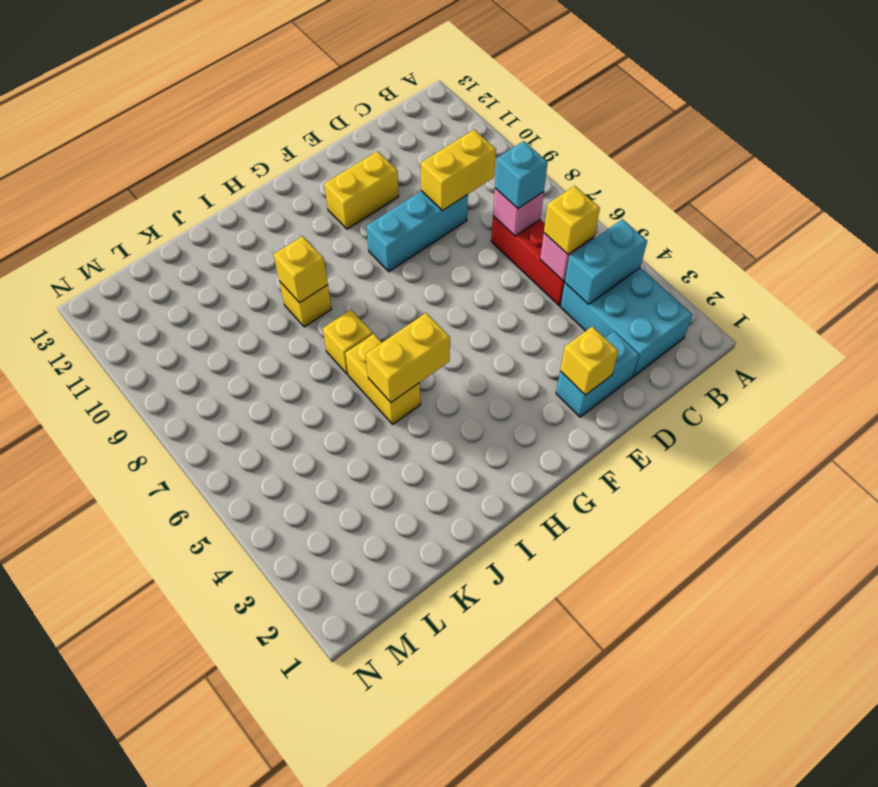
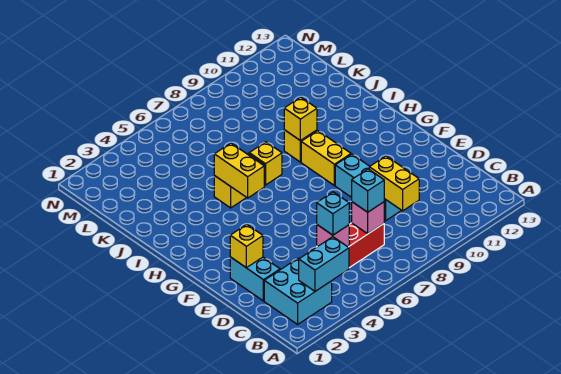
cyan brick B2:C4 level 1 -> cyan brick B2:C3 level 1
cyan brick B4:C4 level 2 -> cyan brick B3:B4 level 2
yellow brick C5 level 3 -> cyan brick C5 level 3
yellow brick E11:F11 level 1 -> yellow brick G9:H9 level 1

